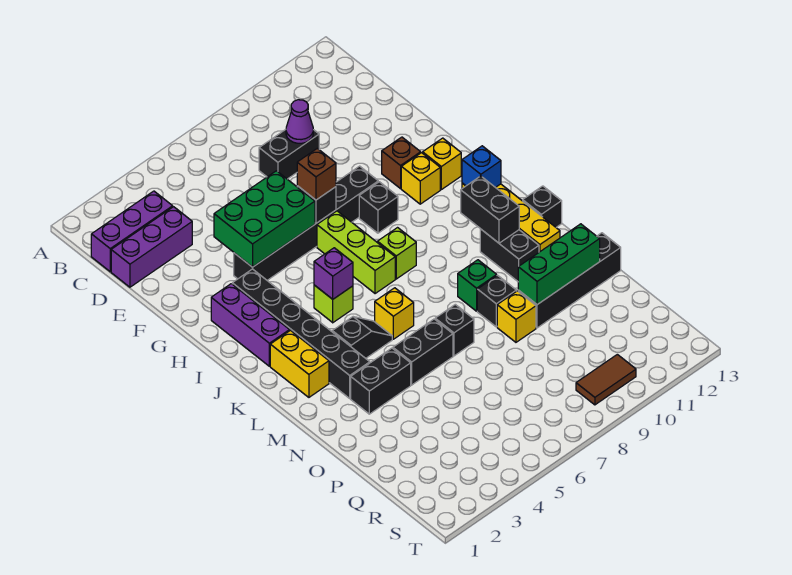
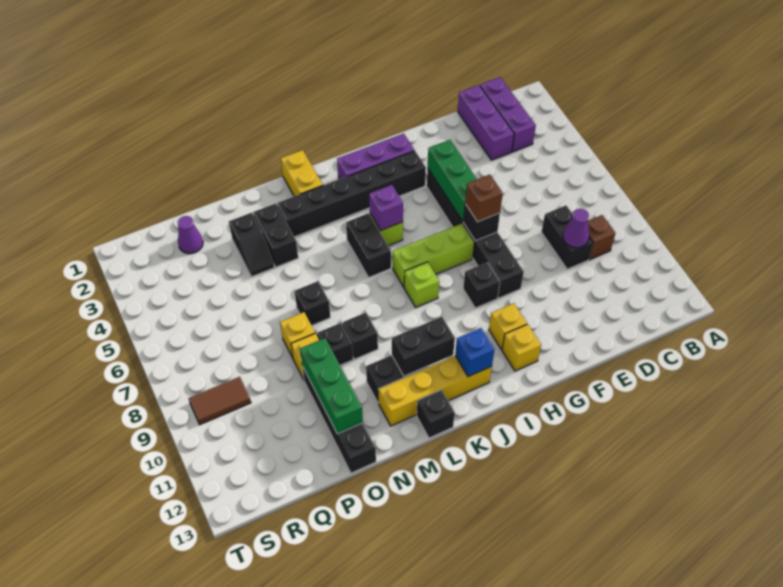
green brick F4:G6 level 2 -> green brick G4:G6 level 2
brown brick G11 level 1 -> brown brick C9 level 1
yellow brick K2:L2 level 1 -> yellow brick L1:L2 level 1
black slope L4:L5 level 1 top 4 -> black slope O3:O4 level 1 top 3
yellow brick L6 level 1 -> yellow brick O8 level 1
green brick M9 level 1 -> black brick M9 level 1
black brick N5:N6 level 1 -> black brick K5:K6 level 1
none -> purple cone Q2 level 1
brown tile S9:S10 level 1 -> brown tile R9:S9 level 1

